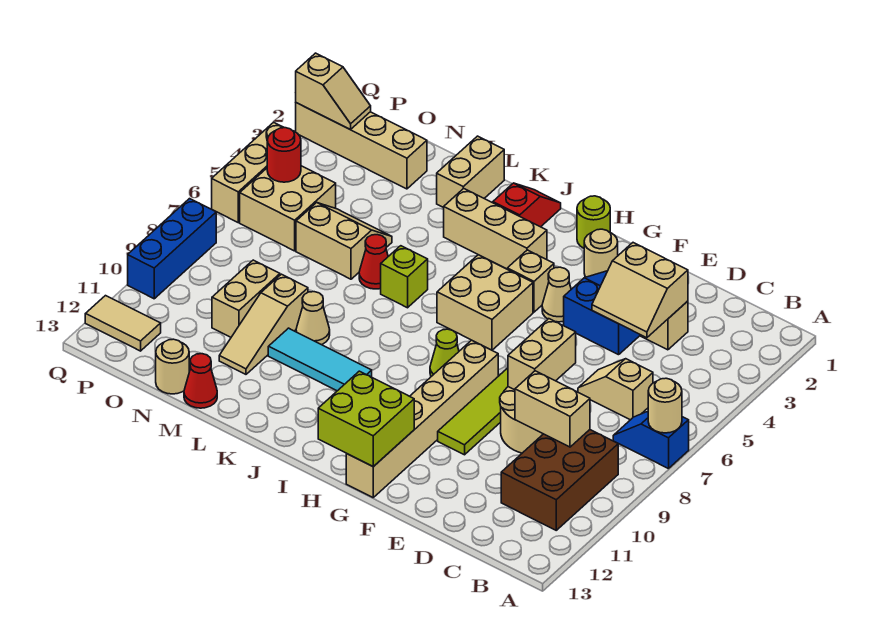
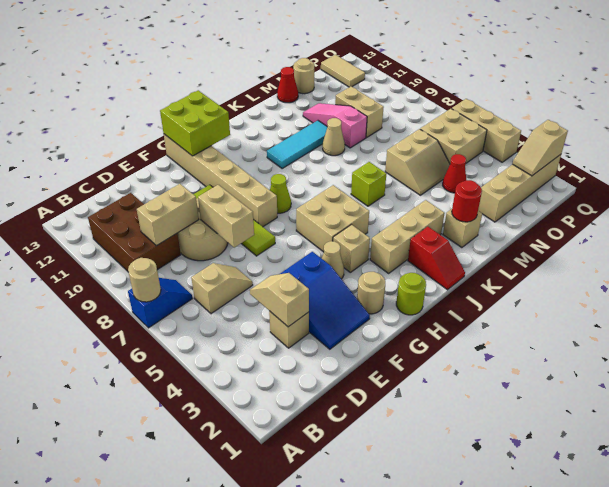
tan slope D3:E4 level 2 top 3 -> tan slope D3:D4 level 2 top 3
tan brick L1:L2 level 1 -> tan brick L2 level 1
red cone L6 level 1 -> red cone N4 level 1
tan slope M9:M11 level 1 top 9 -> pink slope M9:M11 level 1 top 9
red round brick P5 level 2 -> red round brick L2 level 2
tan tile P12:Q12 level 1 -> tan tile P12:P13 level 1
blue brick Q8:Q10 level 1 -> none

